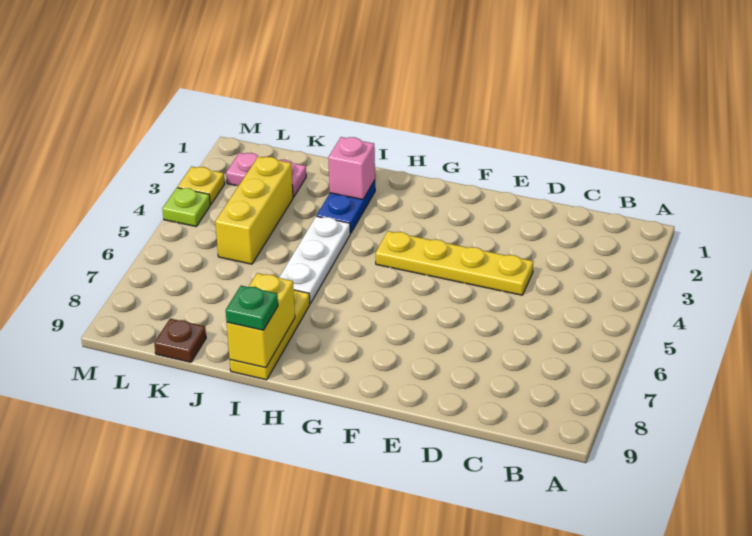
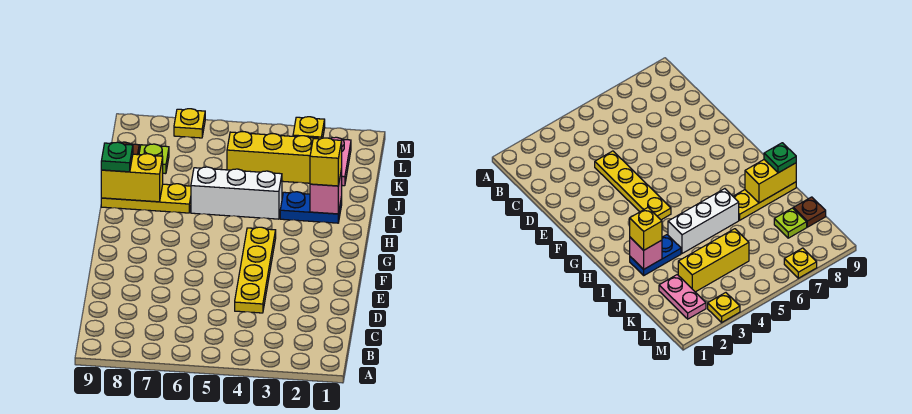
none -> yellow brick I2 level 3
white plate I4:I6 level 1 -> white brick I4:I6 level 1
lime plate M4 level 1 -> lime plate K8 level 1
none -> yellow plate M7 level 1

